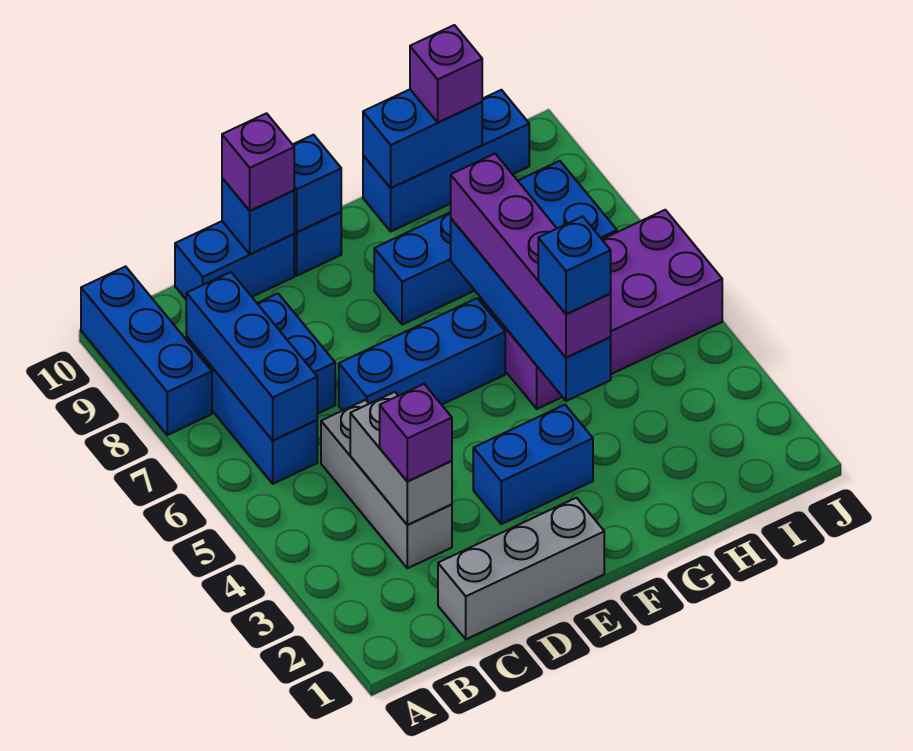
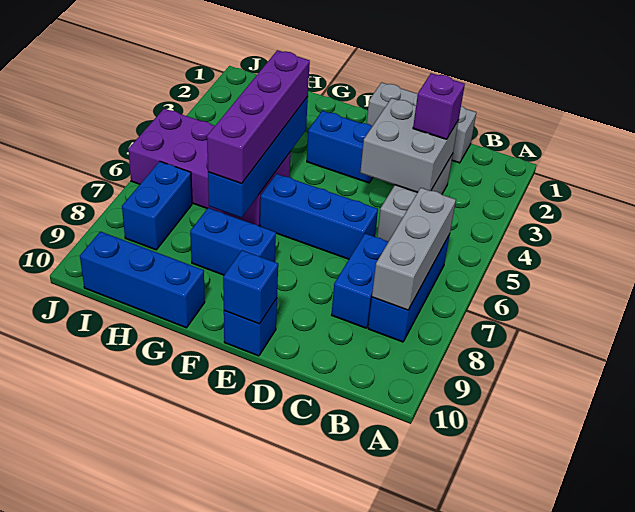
blue brick A8:A10 level 1 -> none
blue brick B6:B8 level 2 -> grey brick B6:B8 level 2
grey brick C3:C4 level 2 -> grey brick C3:D4 level 2
blue brick C10:D10 level 1 -> none
blue brick D10 level 2 -> none
purple brick D10 level 3 -> none
blue brick G4 level 4 -> none
blue brick G10:H10 level 2 -> none
purple brick H10 level 3 -> none

